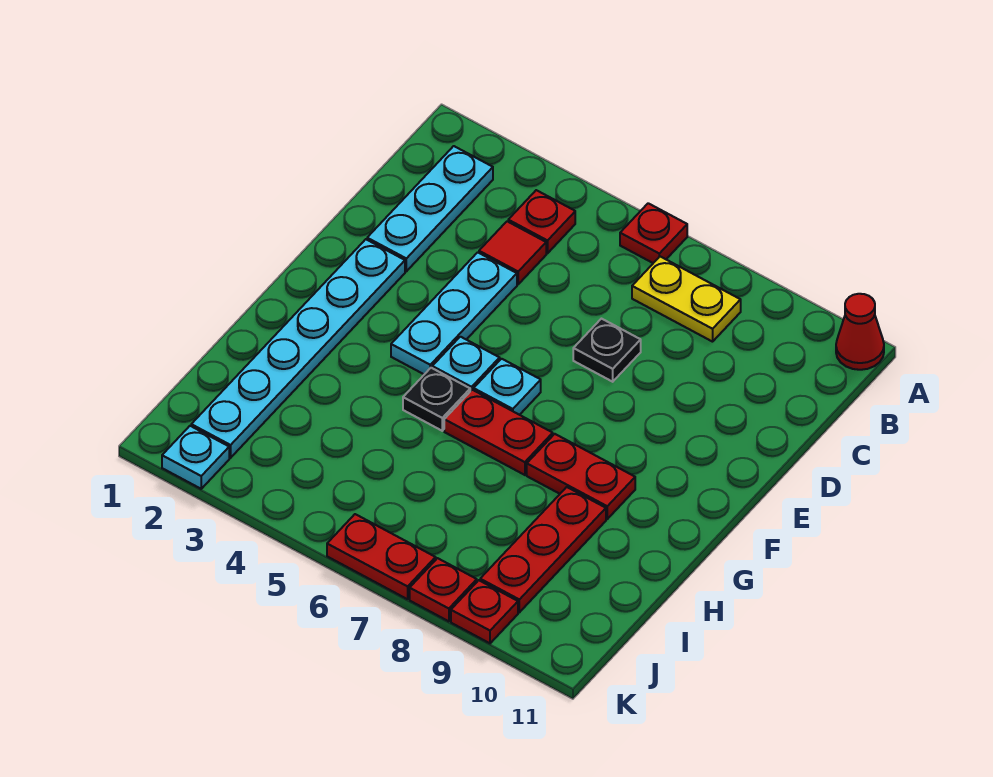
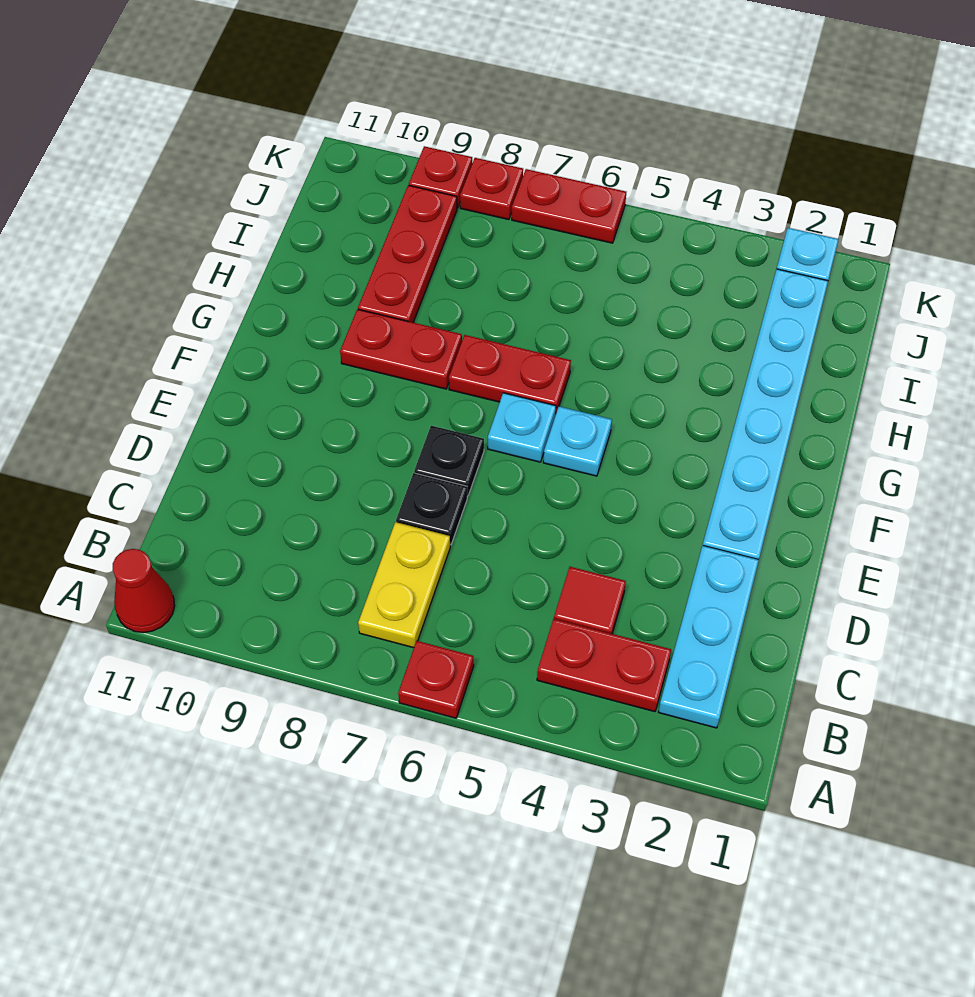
red plate B4 level 1 -> red plate B3:B4 level 1
yellow plate B7:B8 level 1 -> yellow plate B7:C7 level 1
cyan plate D4:F4 level 1 -> none
black plate G5 level 1 -> black plate E7 level 1

